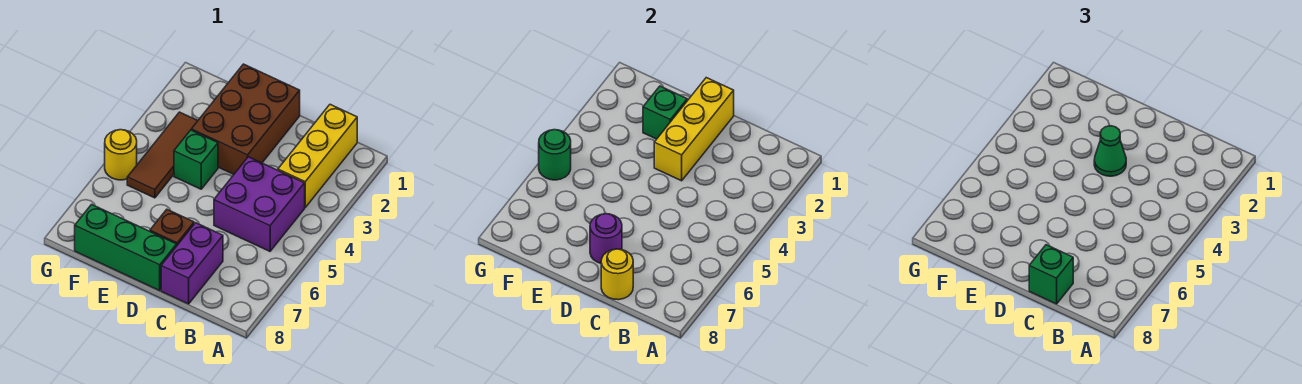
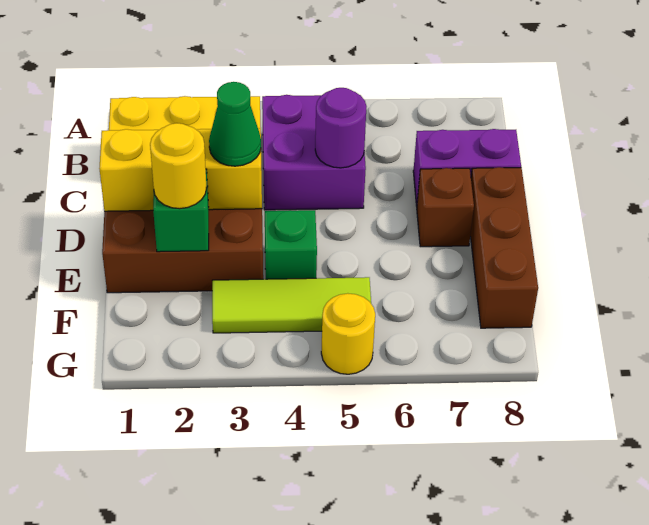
yellow round brick C8 level 2 -> yellow round brick E2 level 3
green brick C8 level 3 -> none
purple round brick D7 level 2 -> purple round brick C5 level 2
green brick D8:F8 level 1 -> brown brick D8:F8 level 1
brown tile F3:F5 level 1 -> lime tile F3:F5 level 1
green round brick G5 level 2 -> none

